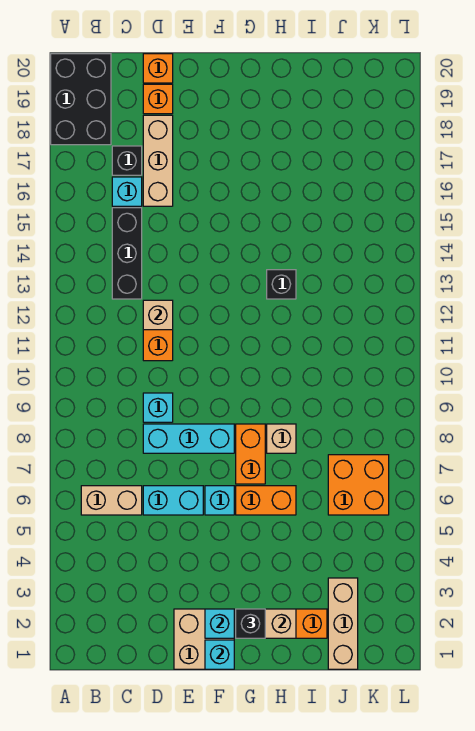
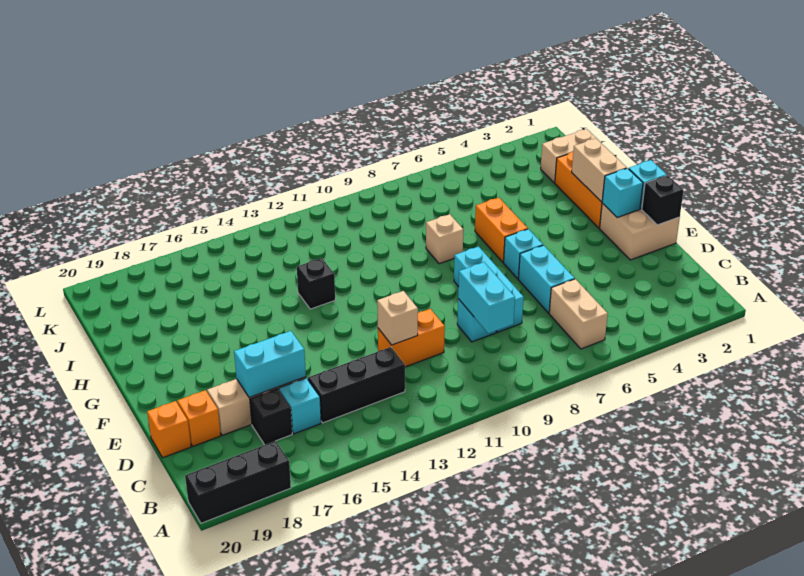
black brick A18:B20 level 1 -> black brick A18:A20 level 1
none -> cyan brick C9:D9 level 2
none -> cyan brick D16:D17 level 2
black brick G2 level 3 -> black brick E1 level 2
orange brick G7:G8 level 1 -> none
tan brick J1:J3 level 1 -> tan brick J1:J2 level 1
orange brick J6:K7 level 1 -> none

